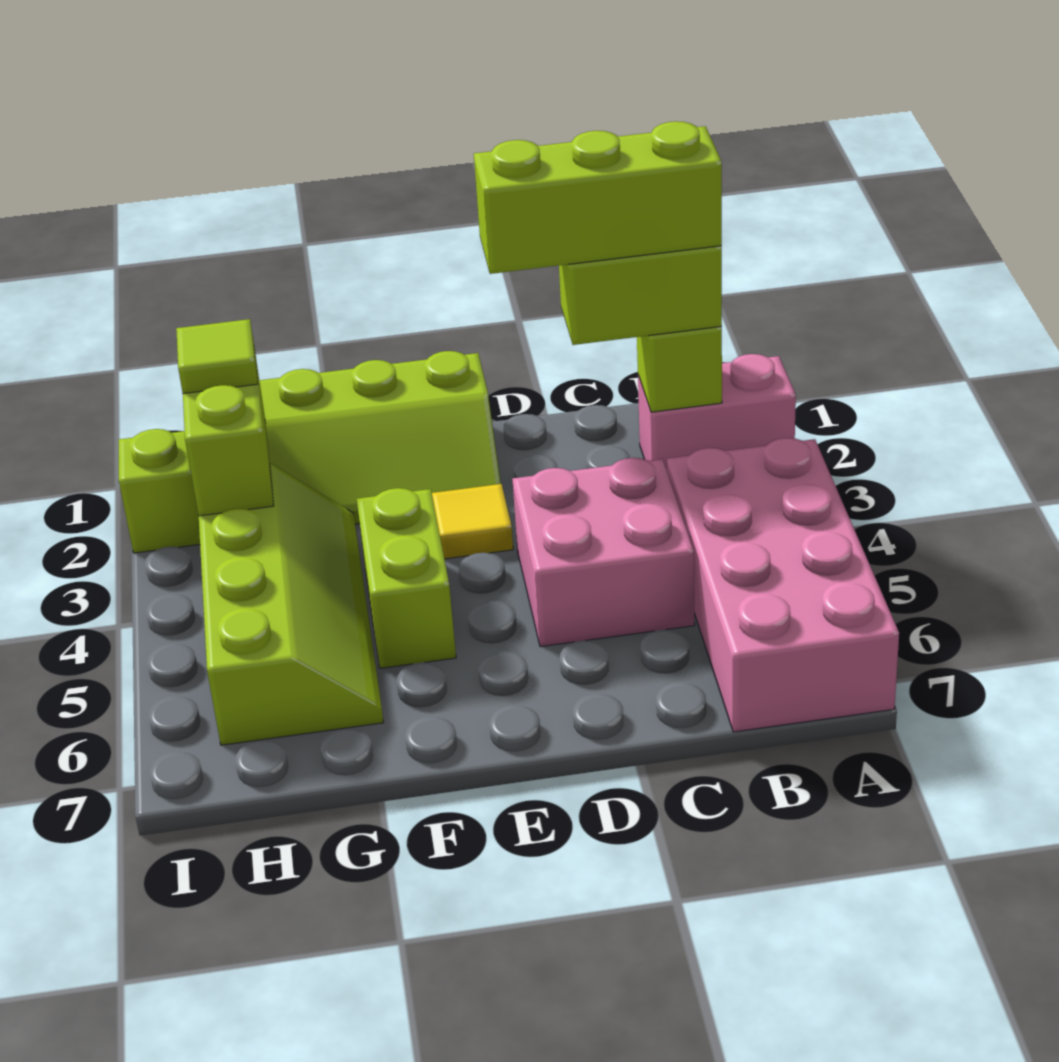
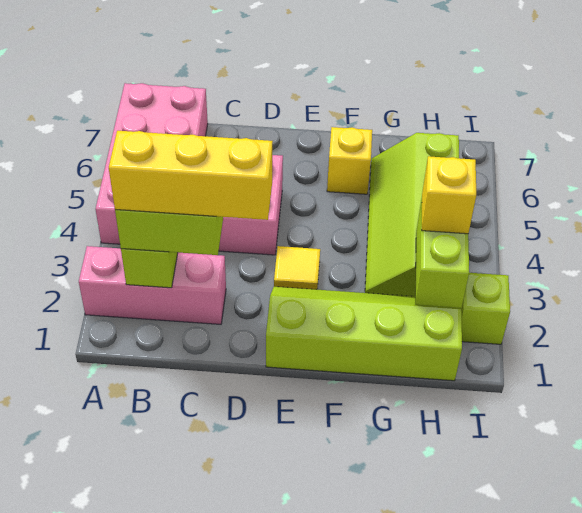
pink brick A2:B2 level 1 -> pink brick A2:C2 level 1
lime brick B2:D2 level 4 -> yellow brick B2:D2 level 4
lime brick F4:F5 level 1 -> none
none -> yellow brick F6 level 1
lime tile H2 level 3 -> none
none -> yellow brick H3 level 3

